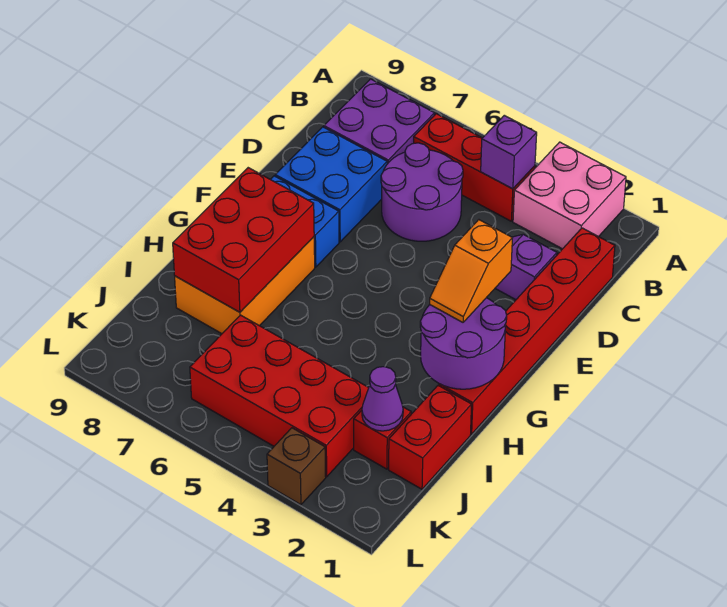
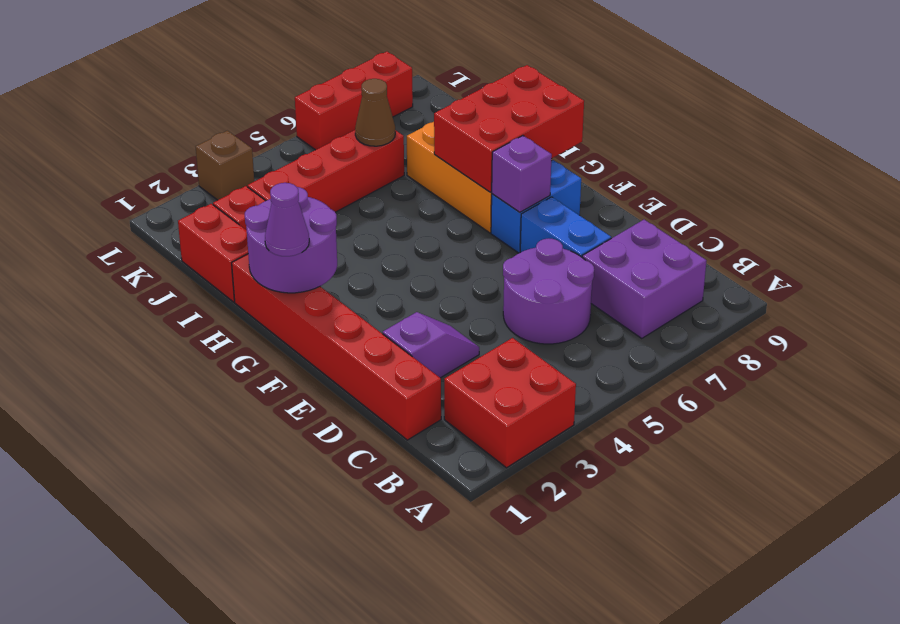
pink brick A2:B3 level 1 -> red brick A2:B3 level 1
red brick B4:B6 level 1 -> red brick L6:L8 level 1
purple brick B4 level 2 -> purple brick F7 level 2
blue brick D7:E8 level 1 -> blue brick D7:E7 level 1
orange slope F2:G2 level 3 top F -> none
red brick G7:I8 level 2 -> red brick G7:H9 level 2
purple cone J2 level 2 -> purple cone G1 level 3
red brick J3:K6 level 1 -> red brick J3:J6 level 1
none -> brown cone J6 level 2

